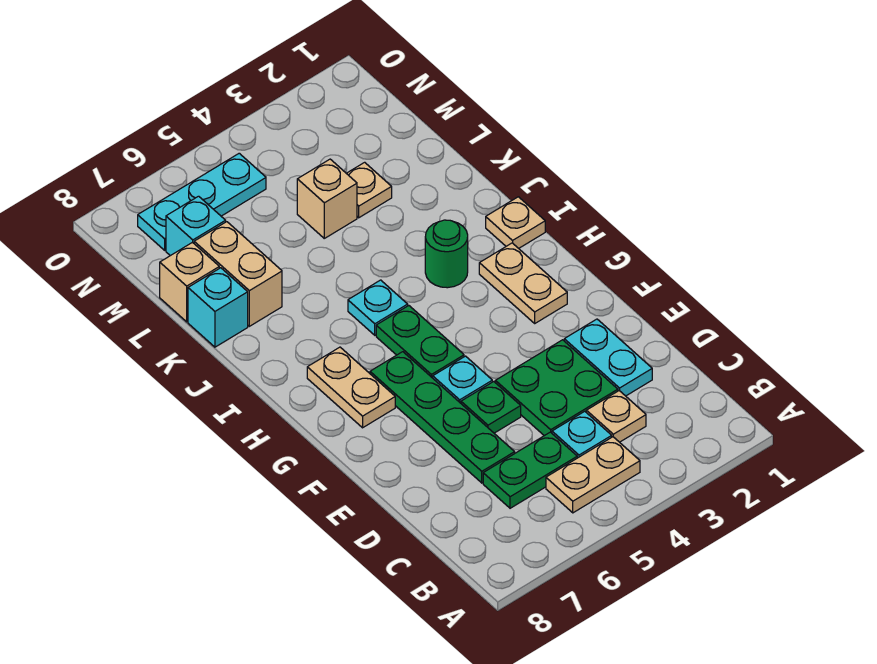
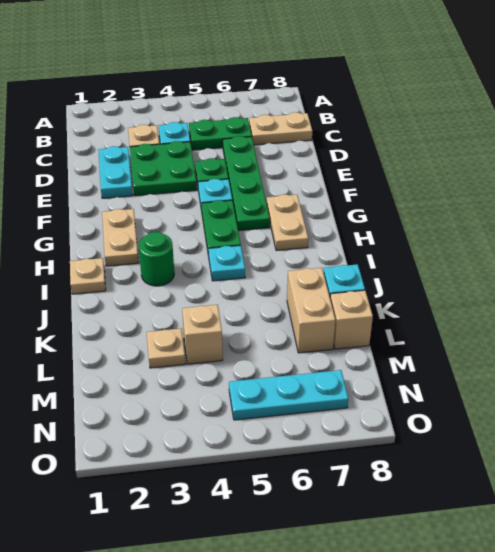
tan plate B4:B5 level 1 -> tan plate C7:C8 level 1
cyan brick M7 level 1 -> none

